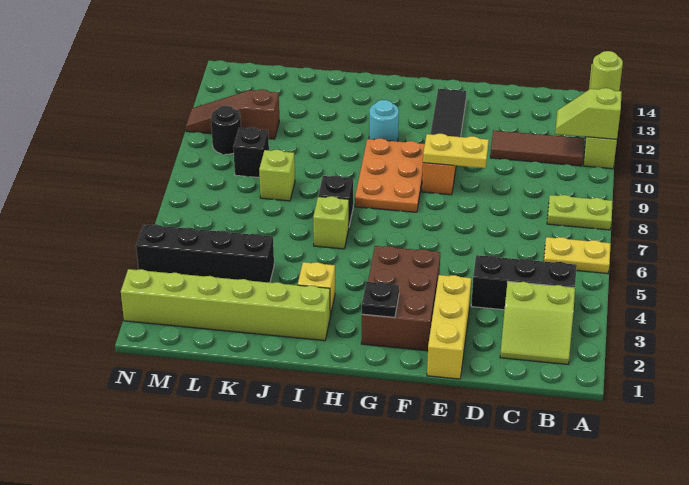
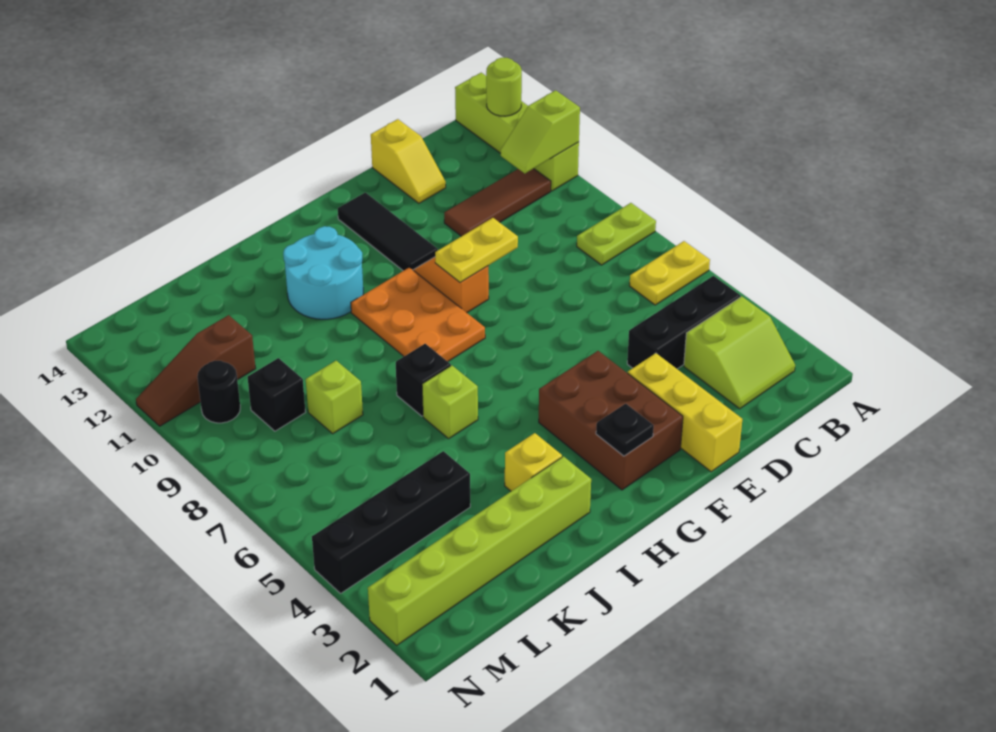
none -> yellow slope D13:D14 level 1 top 14
cyan round brick H11 level 1 -> cyan round brick H11:I12 level 1

